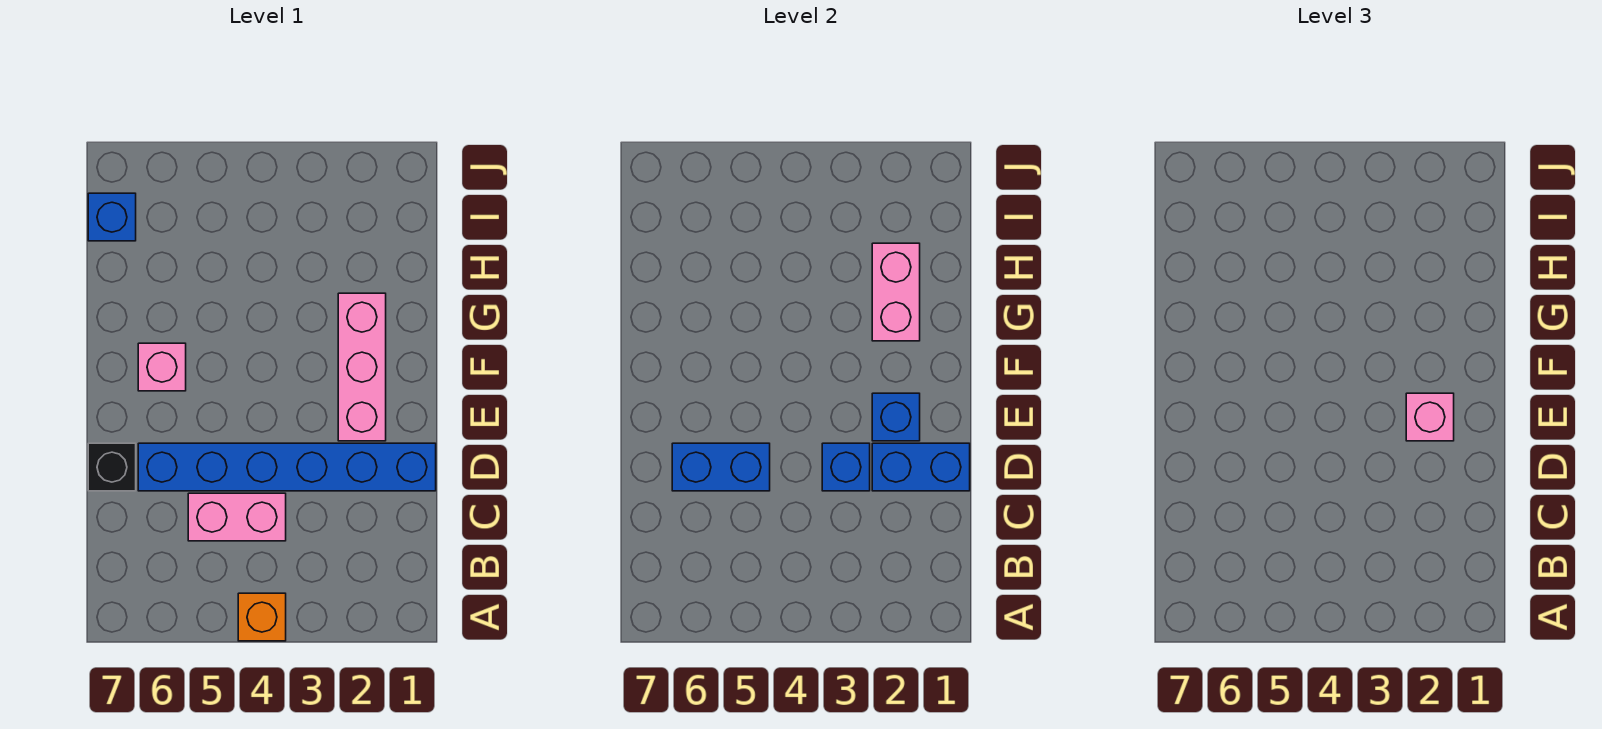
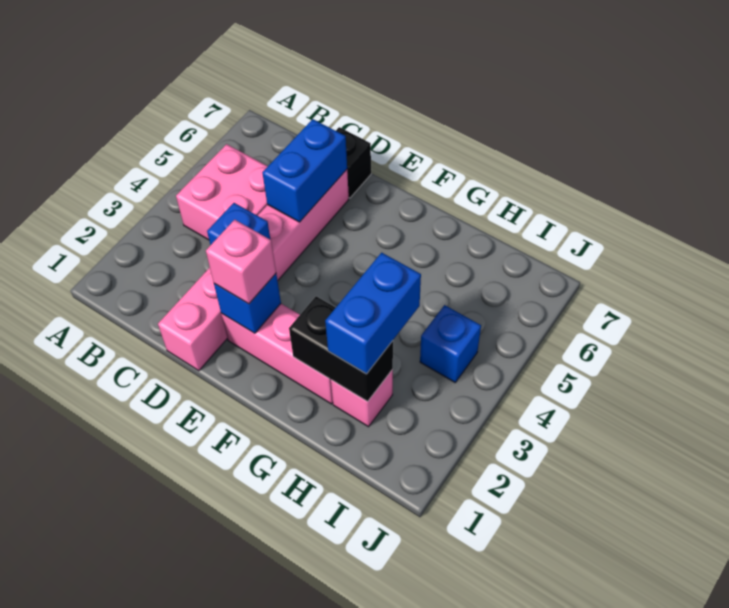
orange brick A4 level 1 -> none
pink brick C4:C5 level 1 -> pink brick B4:C5 level 1
blue brick D1:D6 level 1 -> pink brick D1:D6 level 1
blue brick D1:D2 level 2 -> blue brick H2:H3 level 3
pink brick F6 level 1 -> pink brick H2 level 1
pink brick G2:H2 level 2 -> black brick G2:H2 level 2
blue brick I7 level 1 -> blue brick I4 level 1

